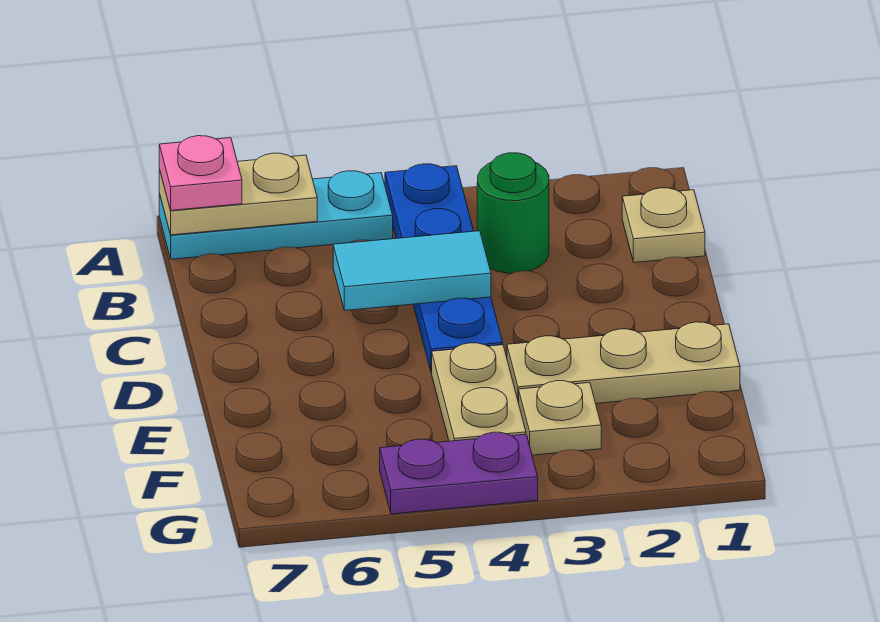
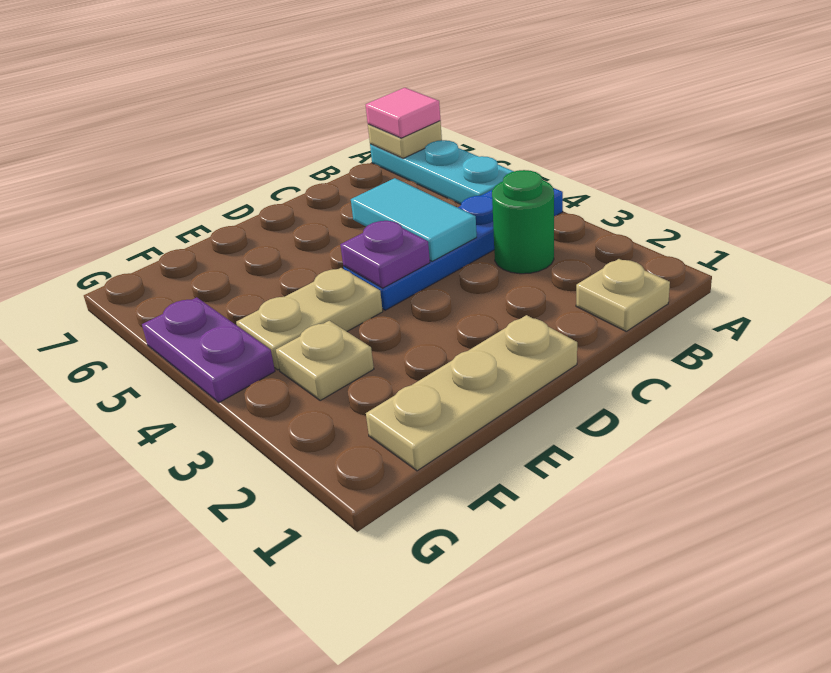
tan plate A6:A7 level 2 -> tan plate A7 level 2
pink plate A7 level 3 -> pink tile A7 level 3
none -> purple plate D4 level 2
tan plate E1:E3 level 1 -> tan plate D1:F1 level 1

